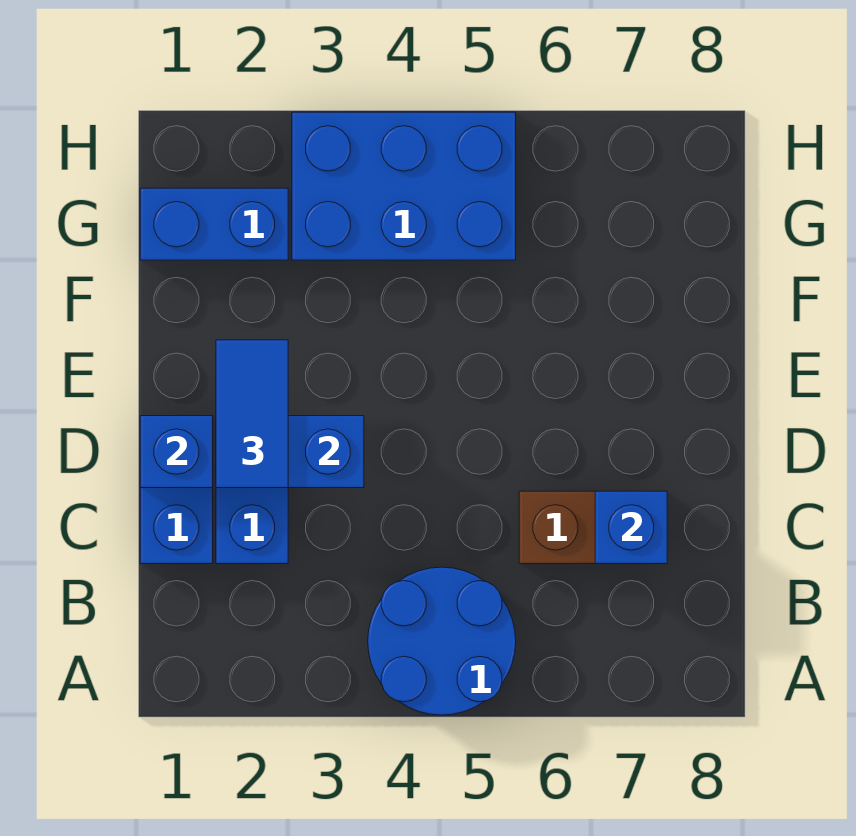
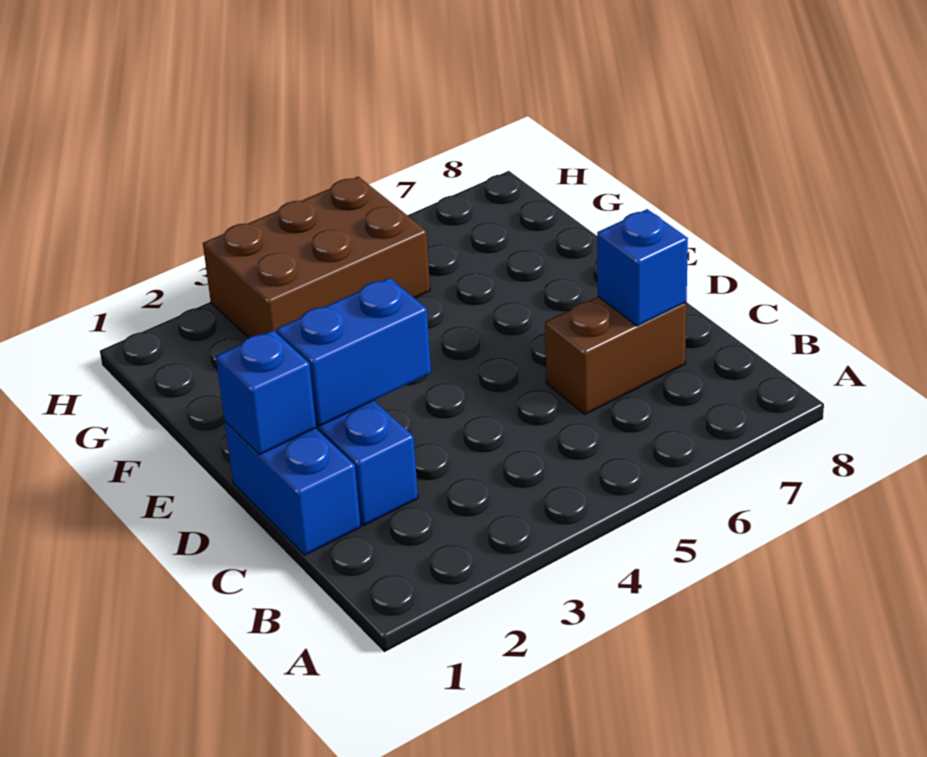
blue round brick A4:B5 level 1 -> none
blue tile D2:E2 level 3 -> none
blue brick G1:G2 level 1 -> none
blue brick G3:H5 level 1 -> brown brick G3:H5 level 1

